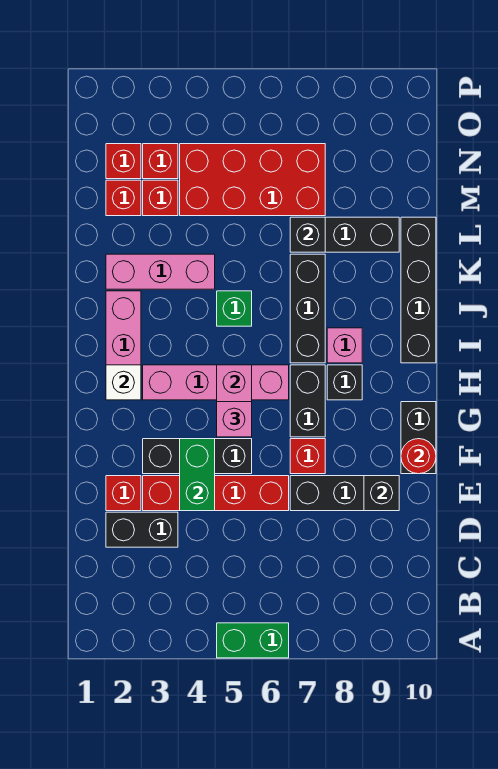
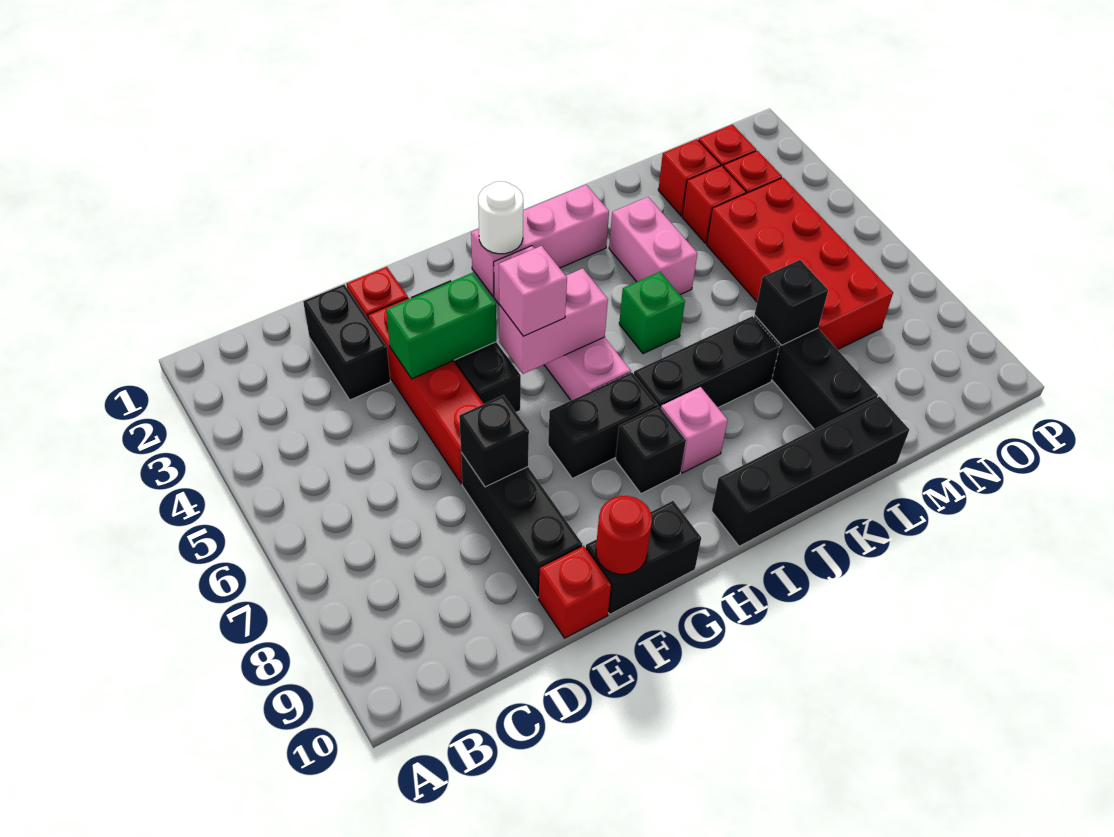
green brick A5:A6 level 1 -> none
black brick E9 level 2 -> black brick E7 level 2
red brick F7 level 1 -> red brick E10 level 1
white brick H2 level 2 -> white round brick H2 level 2
pink brick K2:K4 level 1 -> pink brick K3:K4 level 1

